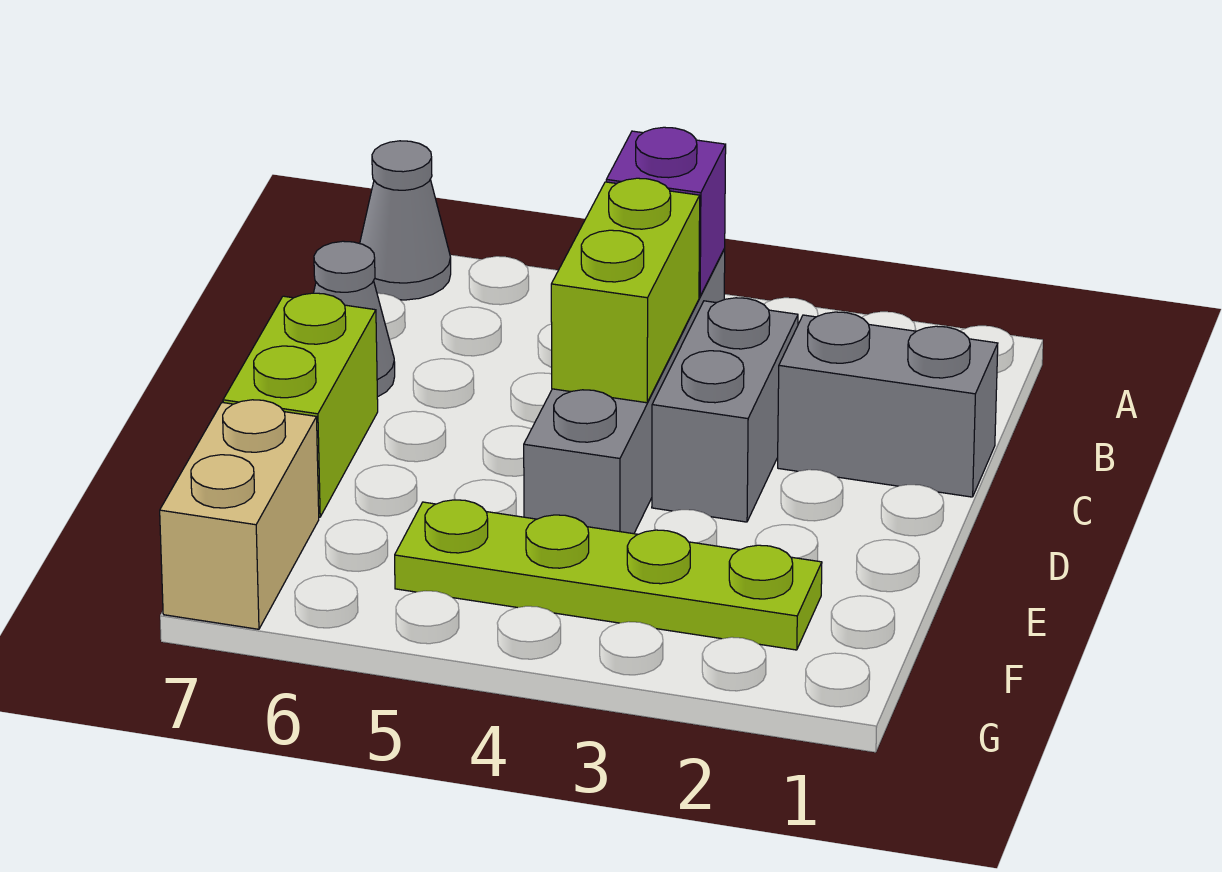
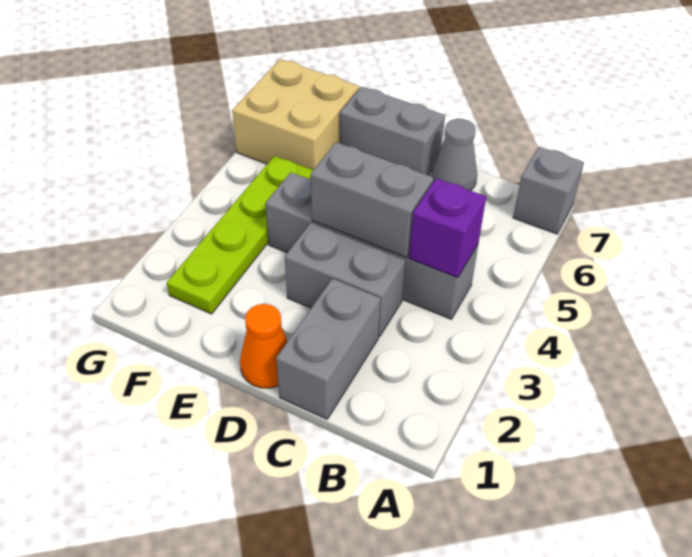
grey cone A7 level 1 -> grey brick A7 level 1
lime brick C4:D4 level 2 -> grey brick C4:D4 level 2
none -> orange cone D1 level 1
lime brick D7:E7 level 1 -> grey brick D7:E7 level 1
tan brick F7:G7 level 1 -> tan brick F6:G7 level 1

